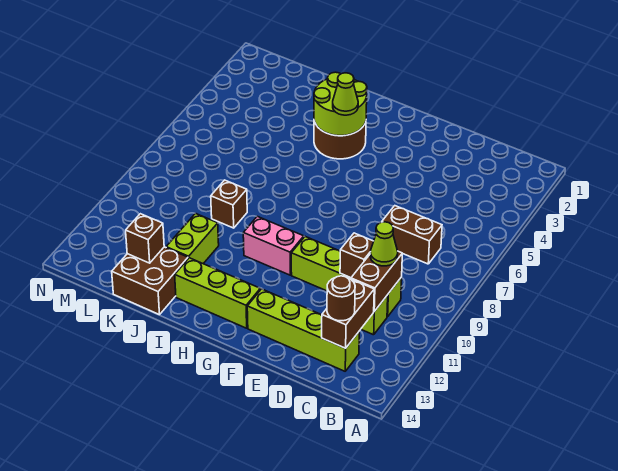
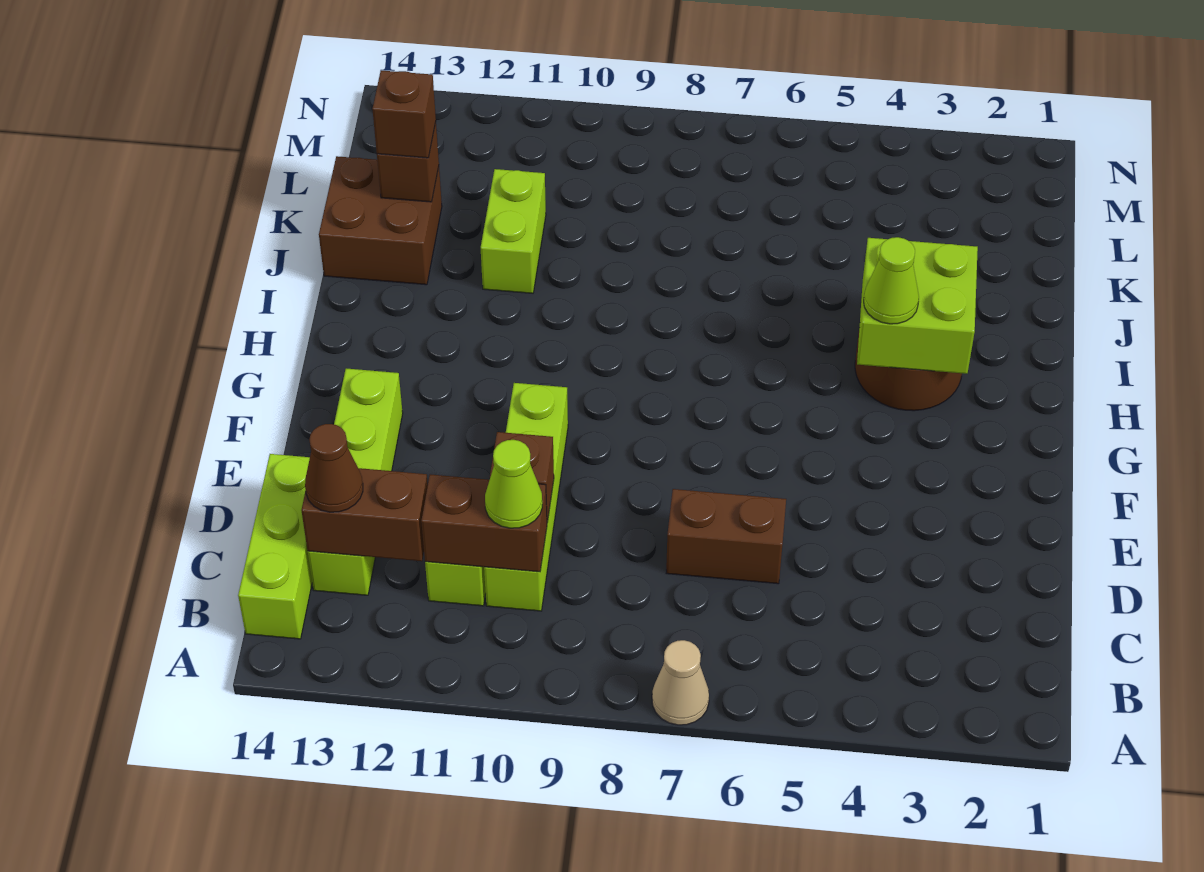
none -> tan cone A7 level 1
brown brick C7:D7 level 1 -> brown brick D6:D7 level 1
brown round brick C13 level 3 -> brown cone C13 level 3
pink brick G10:H10 level 1 -> none
lime brick G13:I13 level 1 -> lime brick B14:D14 level 1
lime round brick H3:I4 level 2 -> lime brick H3:I4 level 2
brown brick J9 level 1 -> brown brick K13 level 3
lime brick J11:J12 level 1 -> lime brick J11:K11 level 1

